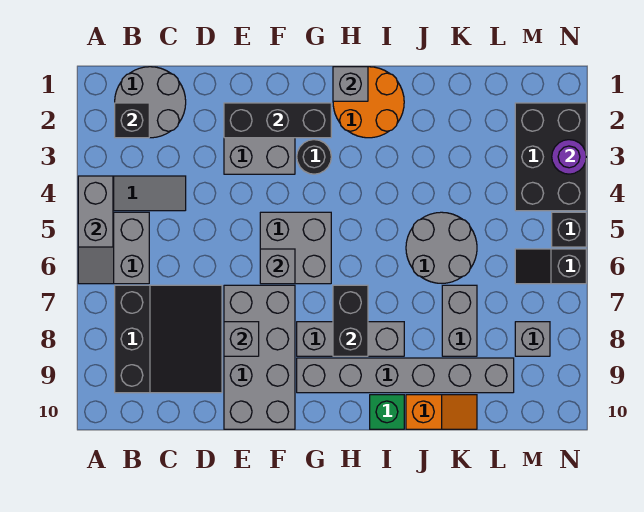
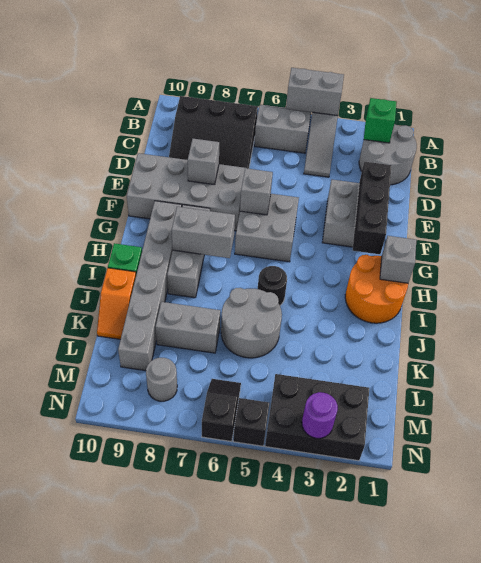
black brick B2 level 2 -> green brick B2 level 2
black round brick G3 level 1 -> black round brick I5 level 1
black brick H7:H8 level 2 -> grey brick H7:H8 level 2
grey brick M8 level 1 -> grey round brick M8 level 1

